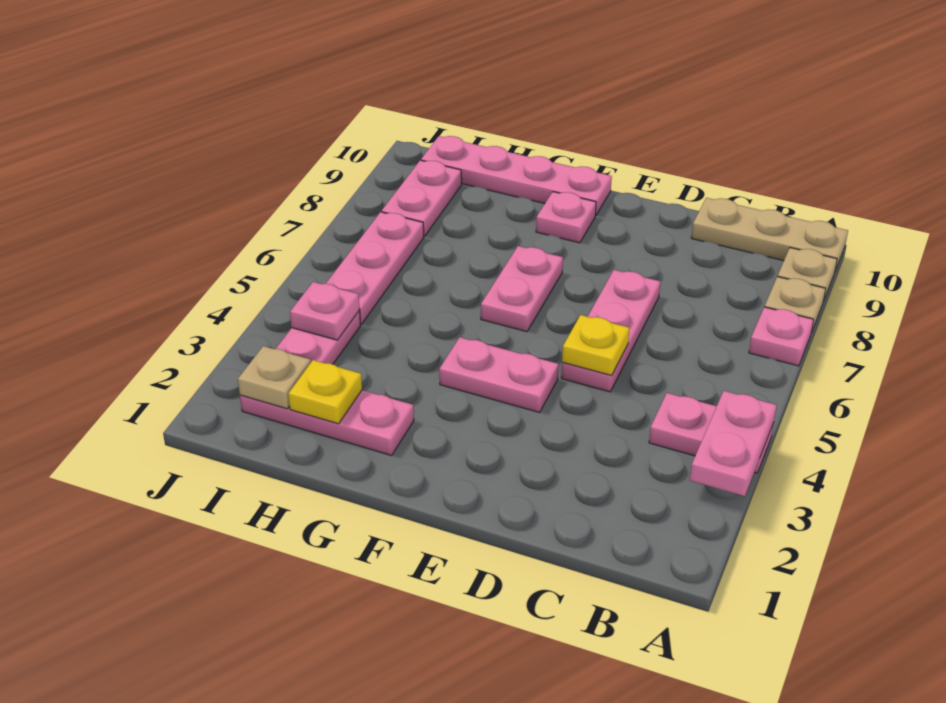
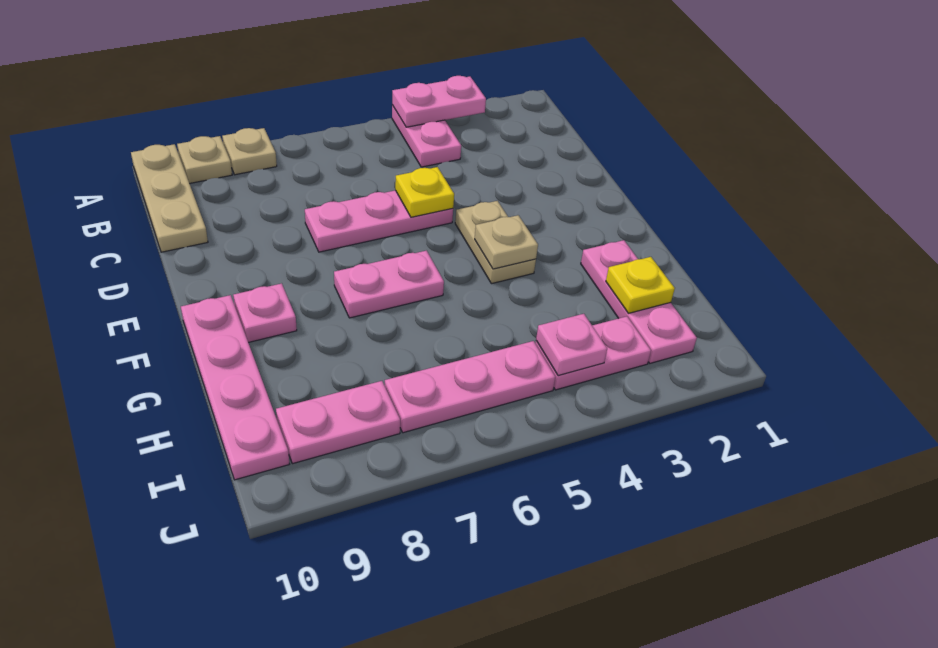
pink plate A7 level 1 -> none
pink plate E4:F4 level 1 -> tan plate E4:F4 level 1
tan plate I2 level 2 -> tan plate F4 level 2

